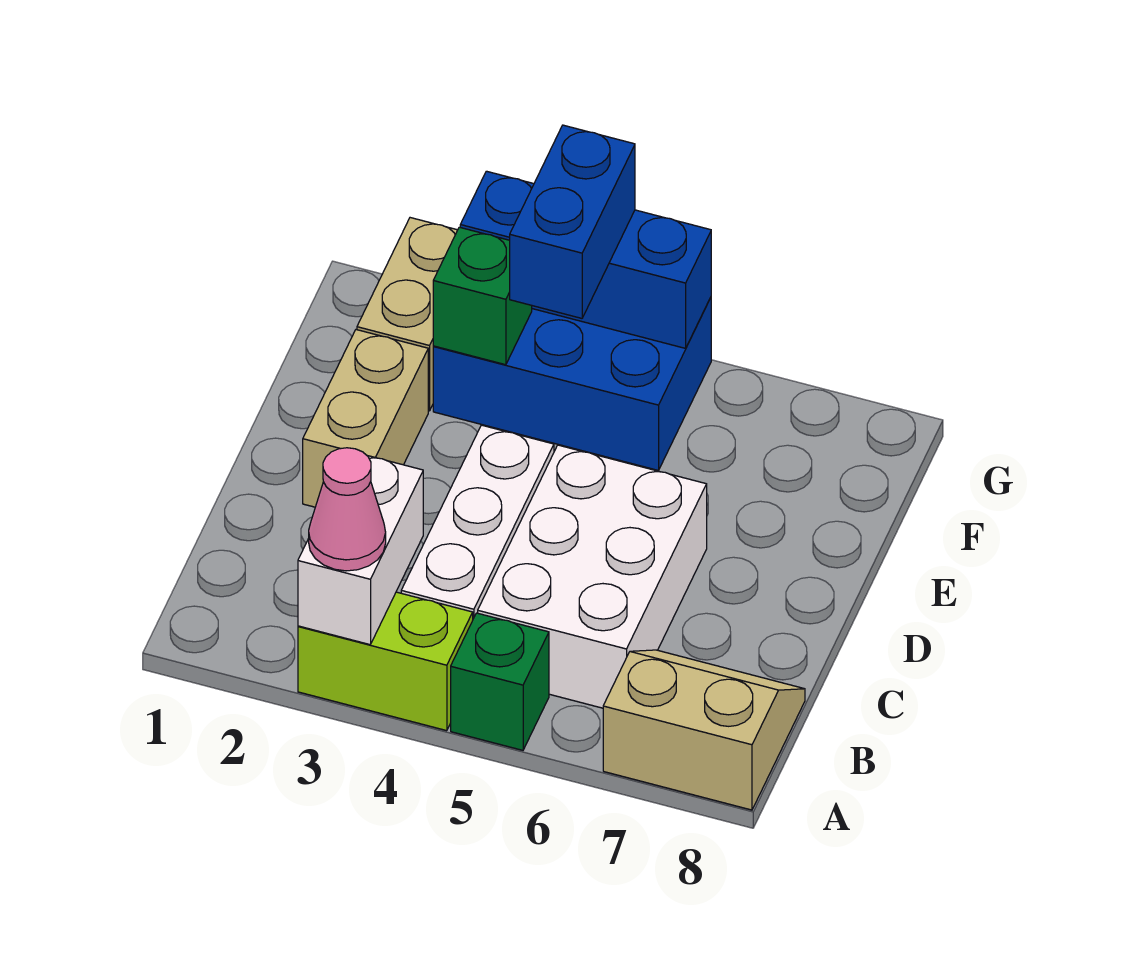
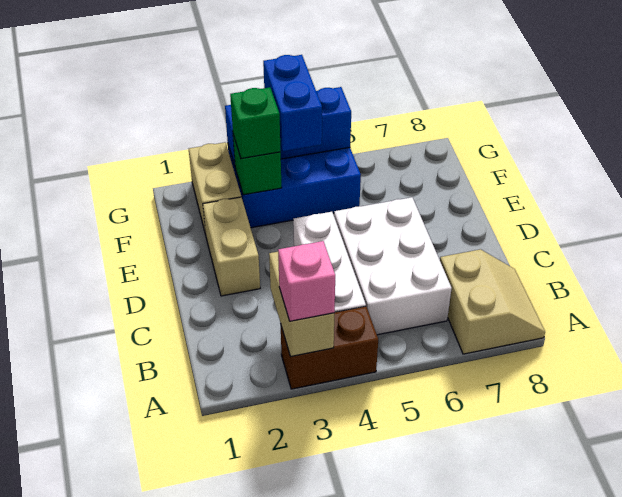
lime brick A3:A4 level 1 -> brown brick A3:A4 level 1
white brick A3:B3 level 2 -> tan brick A3:B3 level 2
pink cone A3 level 3 -> pink brick A3 level 3
green brick A5 level 1 -> green brick F3 level 3
tan slope A7:B8 level 1 top A -> tan slope A7:B8 level 1 top 7

